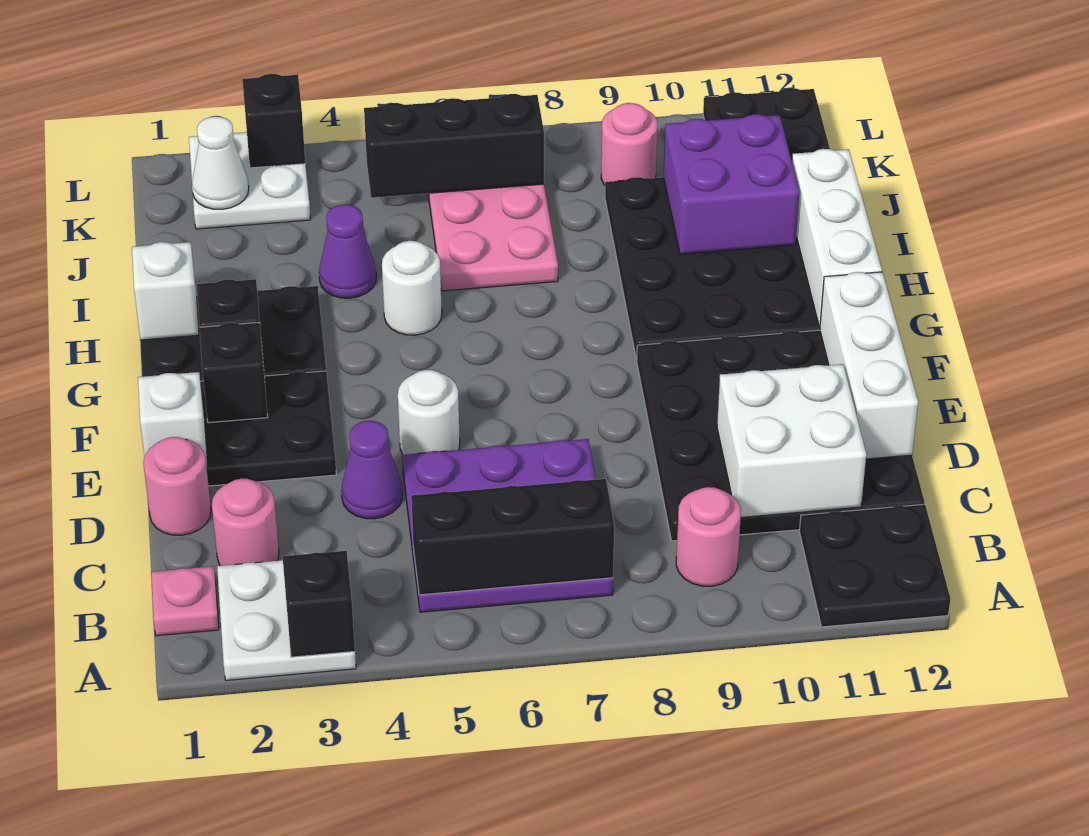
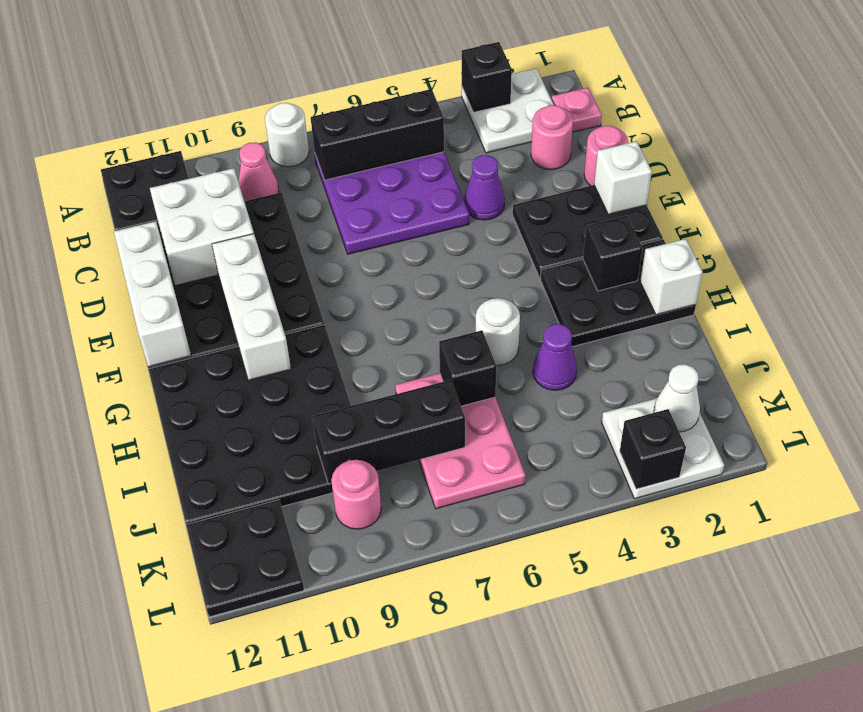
pink round brick B9 level 1 -> pink cone B9 level 1
white round brick E5 level 1 -> white round brick A8 level 1
black brick F2 level 2 -> black brick I6 level 2
white brick G12:I12 level 2 -> white brick E10:G10 level 2
purple brick I10:J11 level 2 -> none
black brick K5:K7 level 2 -> black brick J7:J9 level 2

